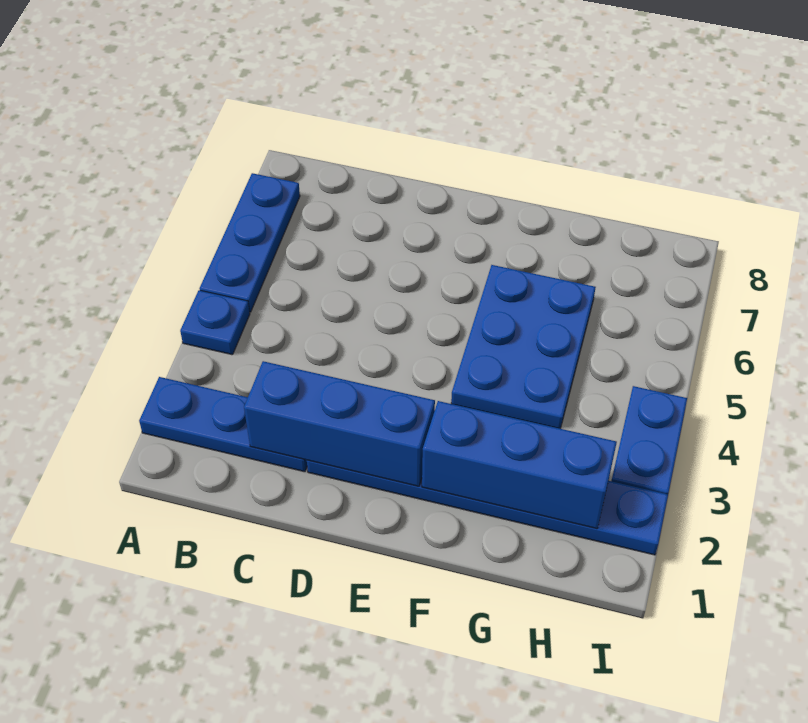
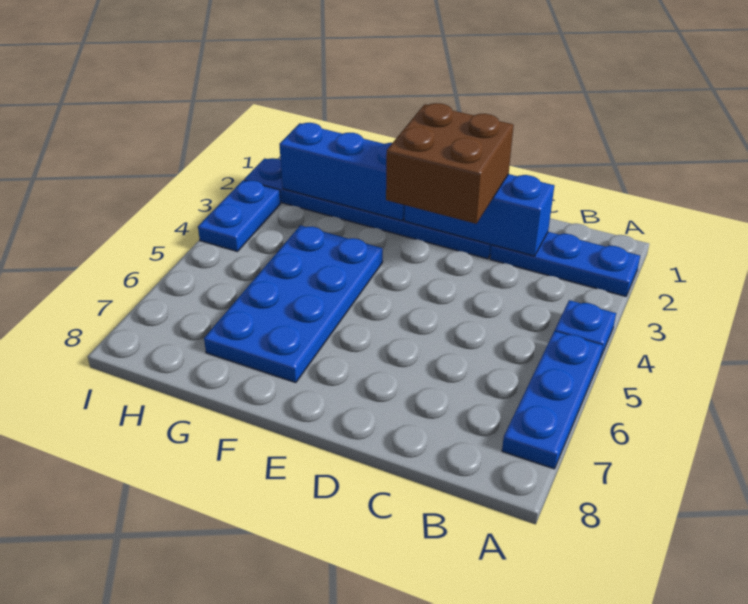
none -> brown brick D2:E3 level 3
blue plate F4:G6 level 1 -> blue plate F4:G7 level 1

